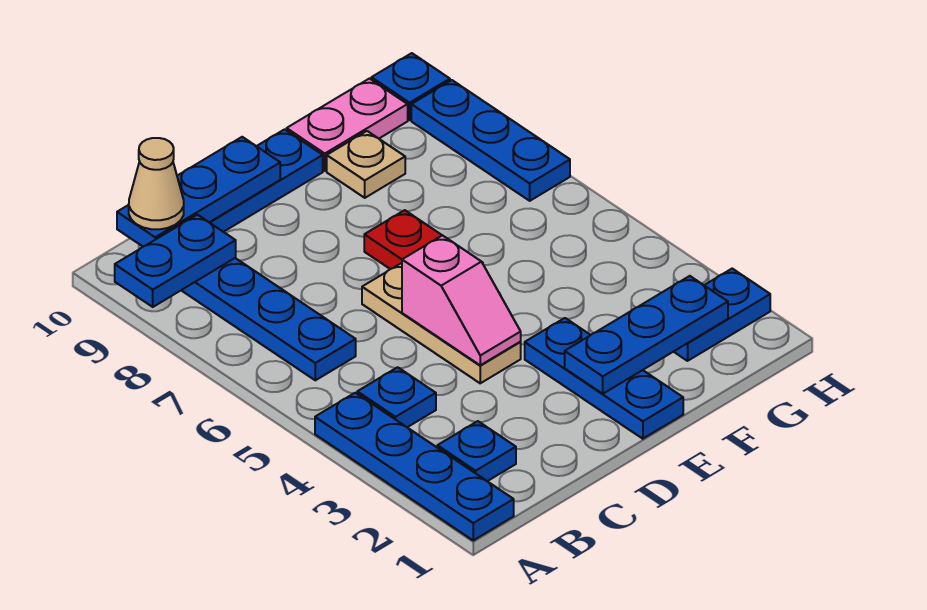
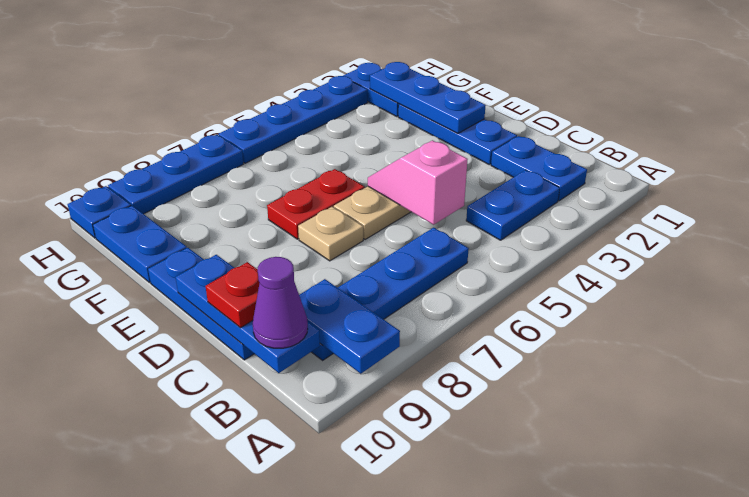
blue plate A1:A4 level 1 -> blue plate H3:H6 level 1
blue plate B2 level 1 -> blue plate B2:C2 level 1
blue plate B4 level 1 -> blue plate B3:B4 level 1
tan cone B10 level 3 -> purple cone B10 level 3
none -> red plate C10 level 3
pink slope D4:D5 level 2 top 5 -> pink slope C5:D5 level 2 top C
blue plate E1:E3 level 1 -> blue plate D2:F2 level 1
tan plate F9 level 1 -> tan plate D7 level 1
pink plate F10:G10 level 1 -> blue plate F10:G10 level 1

